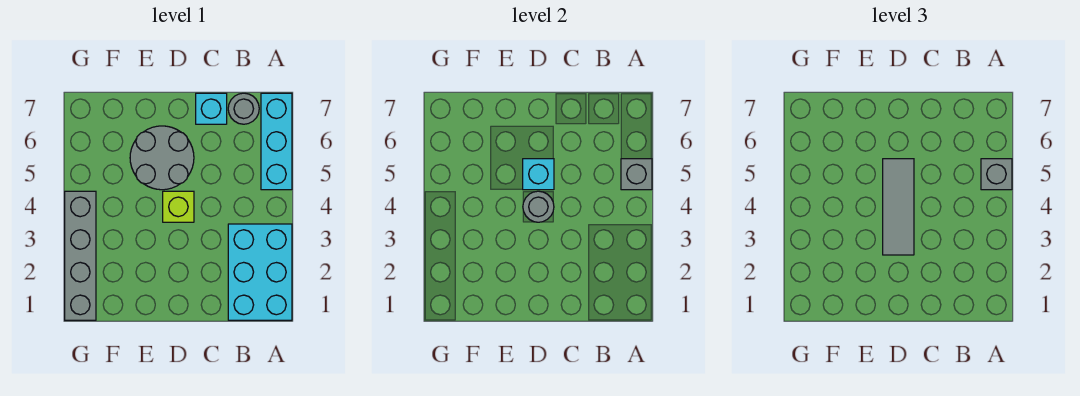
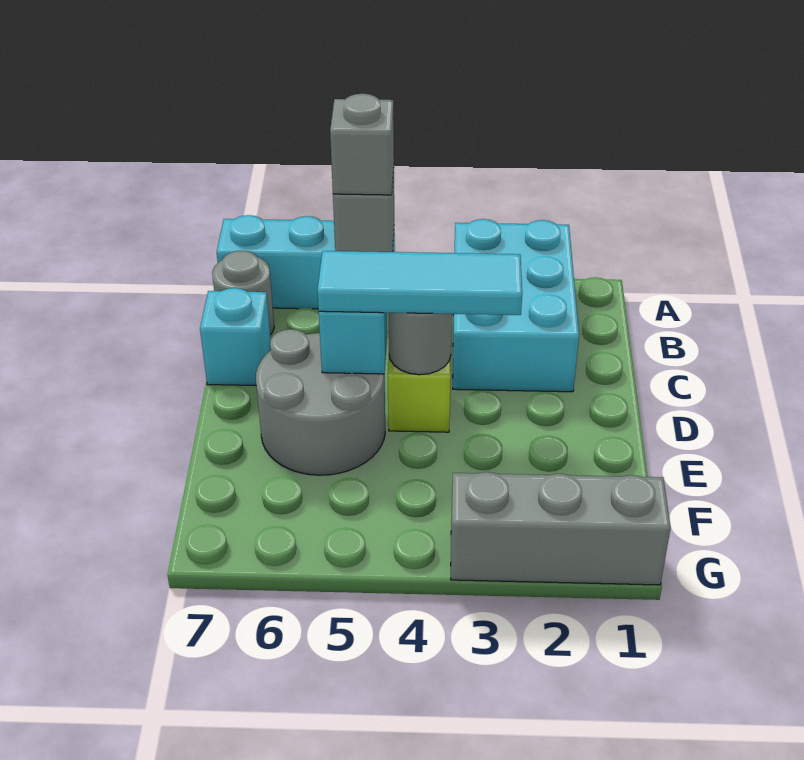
cyan brick A1:B3 level 1 -> cyan brick A2:C3 level 1
grey tile D3:D5 level 3 -> cyan tile D3:D5 level 3
grey brick G1:G4 level 1 -> grey brick G1:G3 level 1

